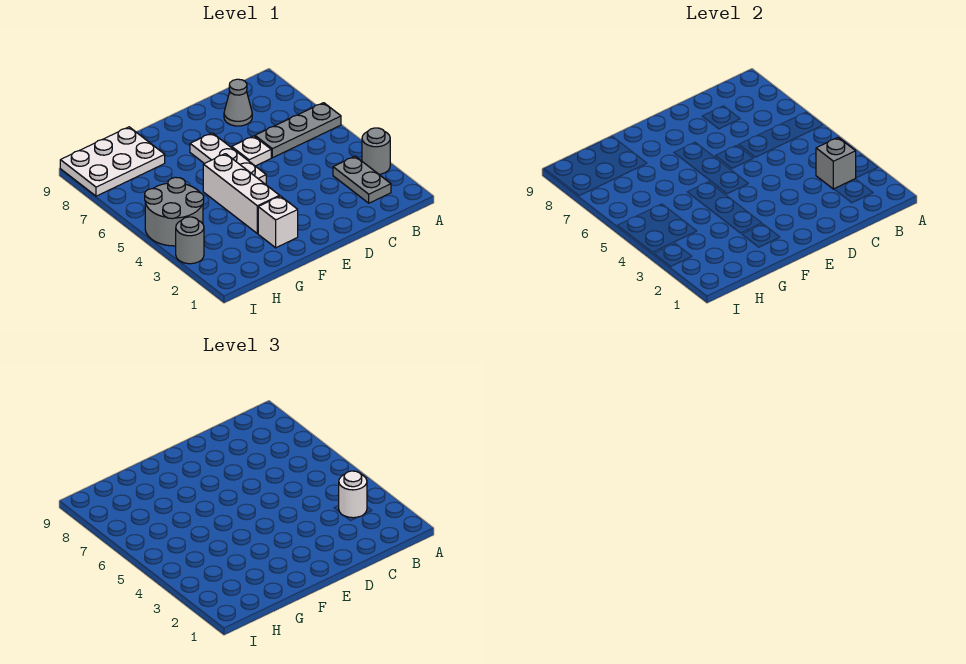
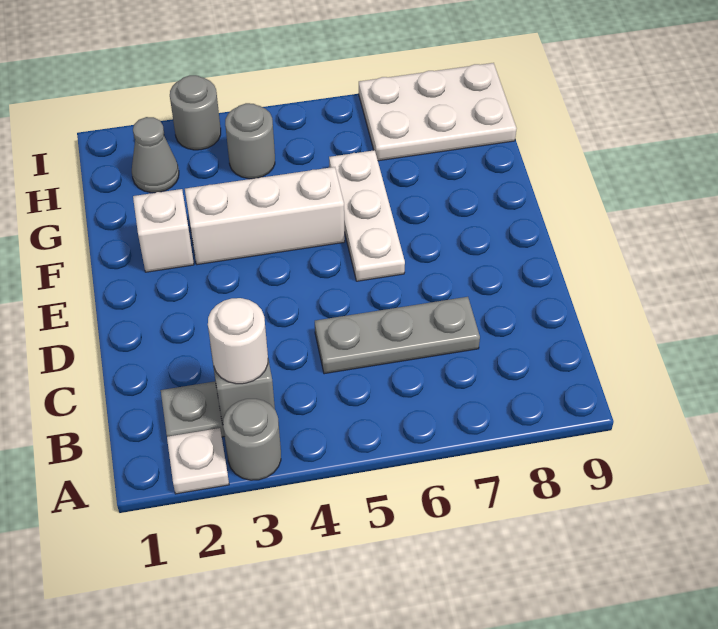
grey plate A6:C6 level 1 -> grey plate C5:C7 level 1
grey cone C8 level 1 -> grey cone H2 level 1
white plate D6 level 1 -> white plate A2 level 1
white plate E5:E7 level 1 -> white plate E6:G6 level 1
white plate G8:I9 level 1 -> white plate H7:I9 level 1
grey round brick H4:I5 level 1 -> grey round brick H4 level 1

